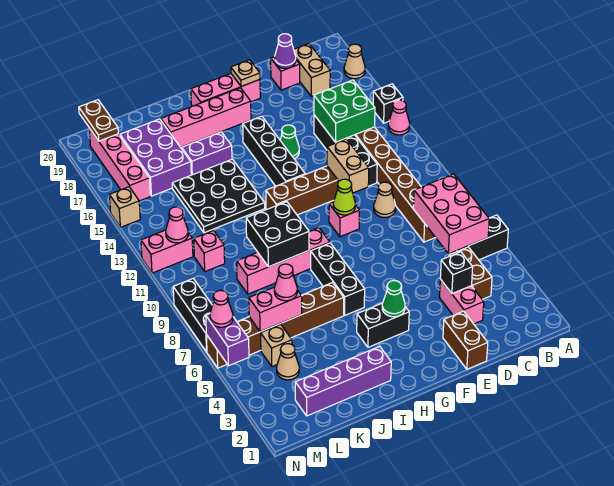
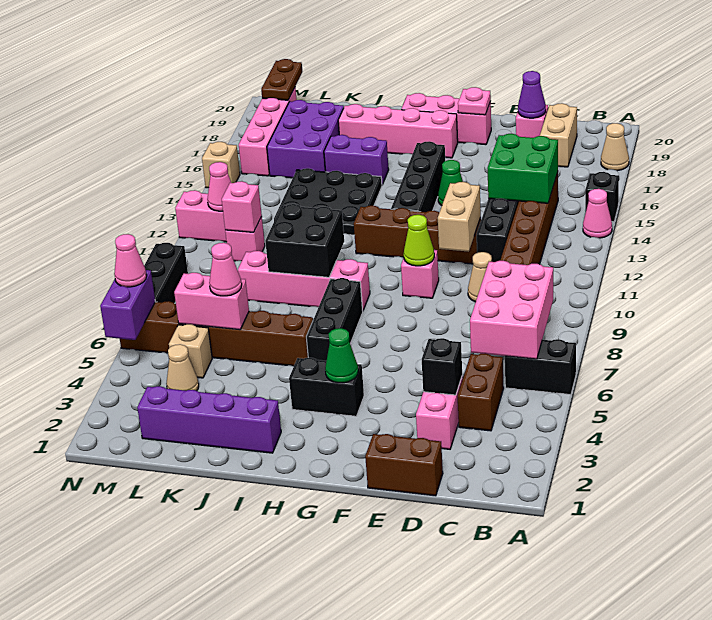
brown brick E1:E2 level 1 -> brown brick D1:E1 level 1
tan plate F19 level 2 -> pink plate F19 level 2
none -> pink brick L11 level 2

